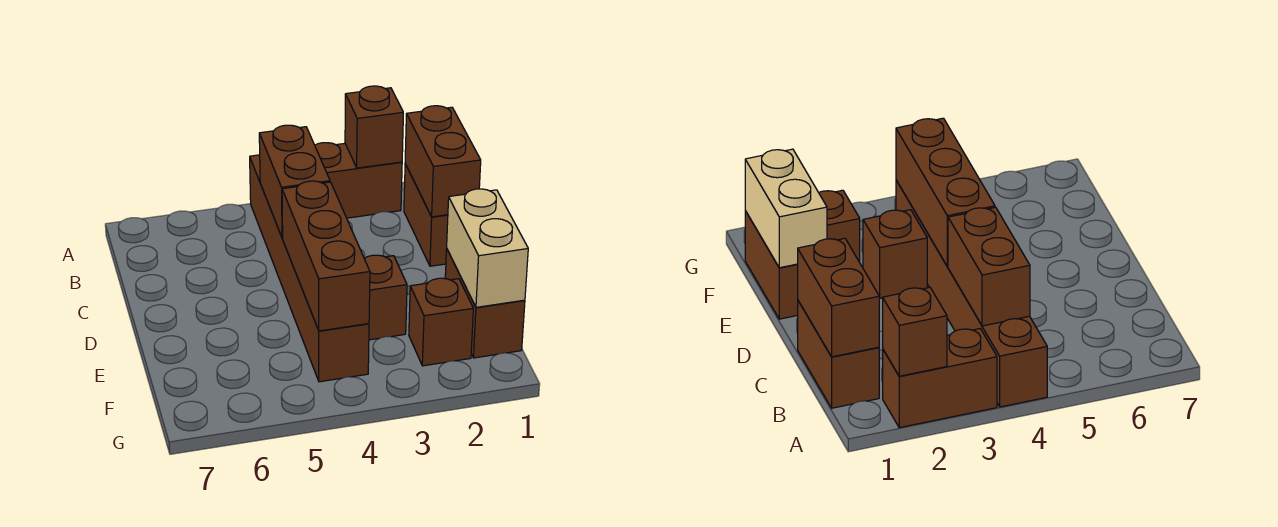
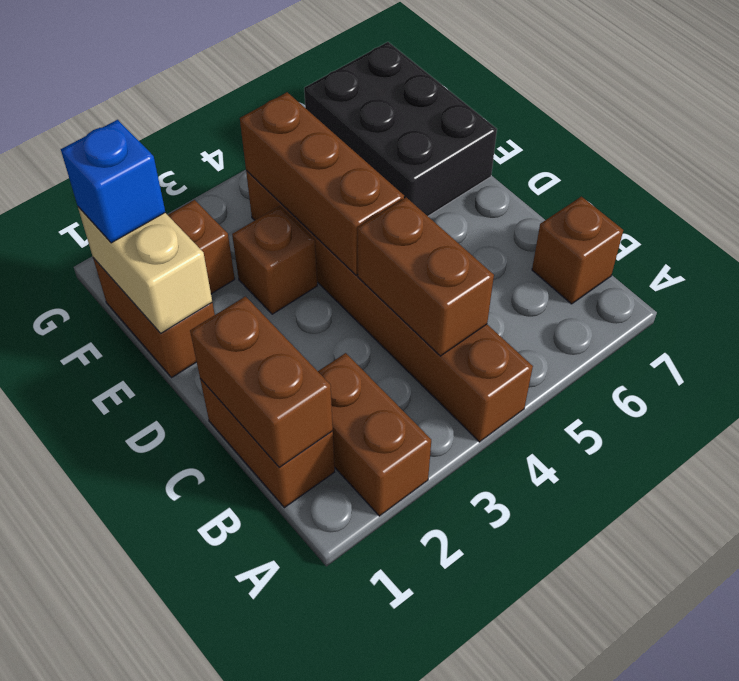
brown brick A2:A3 level 1 -> brown brick A2:B2 level 1
brown brick A2 level 2 -> brown brick B7 level 1
none -> black brick E6:G7 level 1
none -> blue brick F1 level 3

